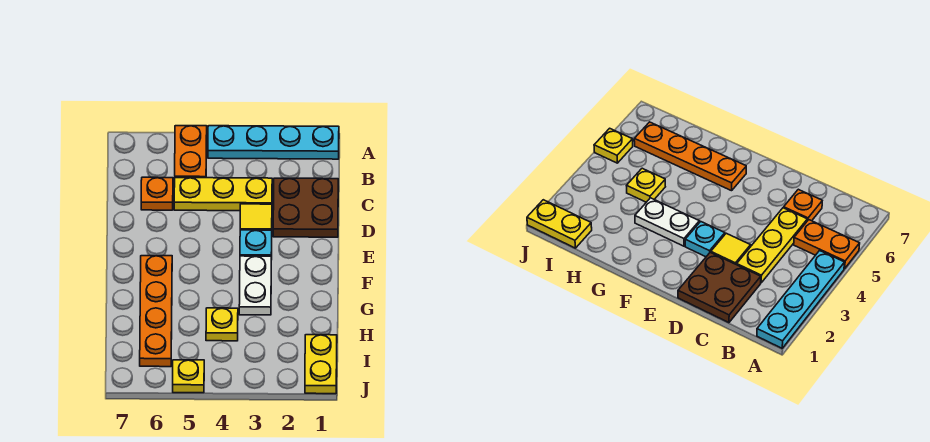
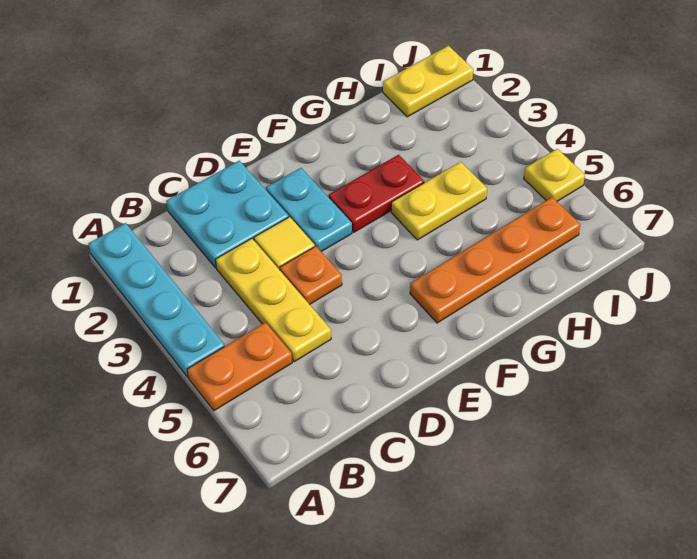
brown plate C1:D2 level 1 -> cyan plate C1:D2 level 1
orange plate C6 level 1 -> orange plate D4 level 1
cyan plate E3 level 1 -> cyan plate E2:E3 level 1
white plate F3:G3 level 1 -> red plate F3:G3 level 1
yellow plate H4 level 1 -> yellow plate G4:H4 level 1

